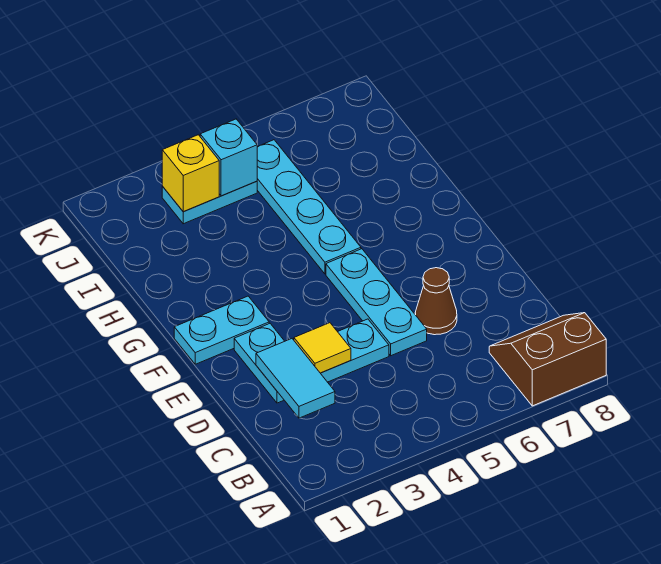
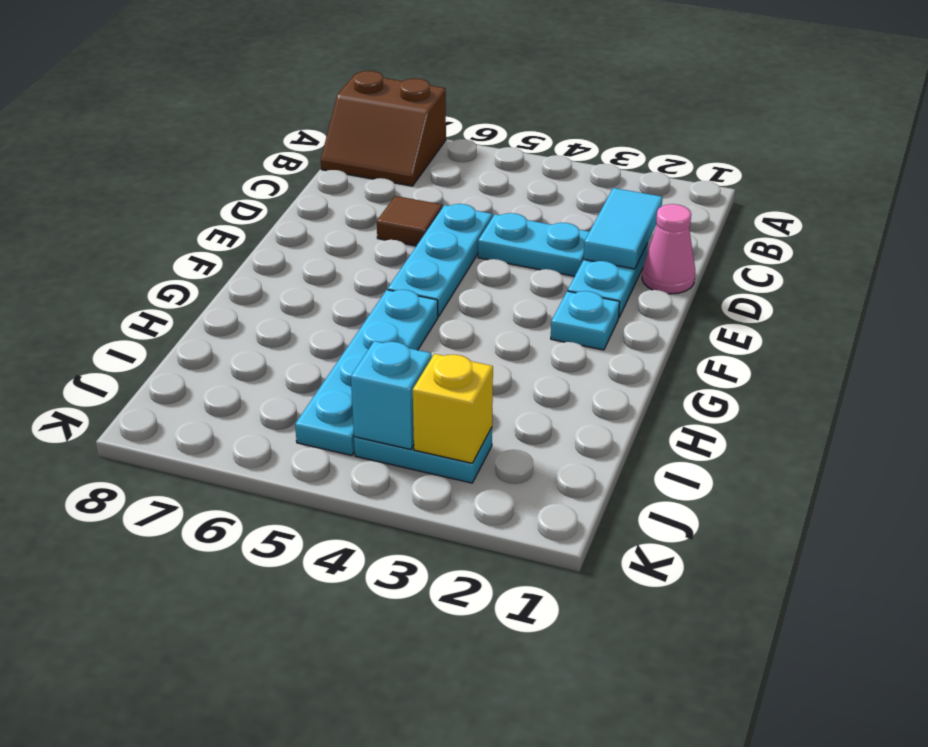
none -> pink cone D1 level 1
yellow tile D3 level 2 -> none
brown cone D6 level 1 -> brown tile D6 level 1
cyan plate F1:F2 level 1 -> cyan plate F2 level 1

